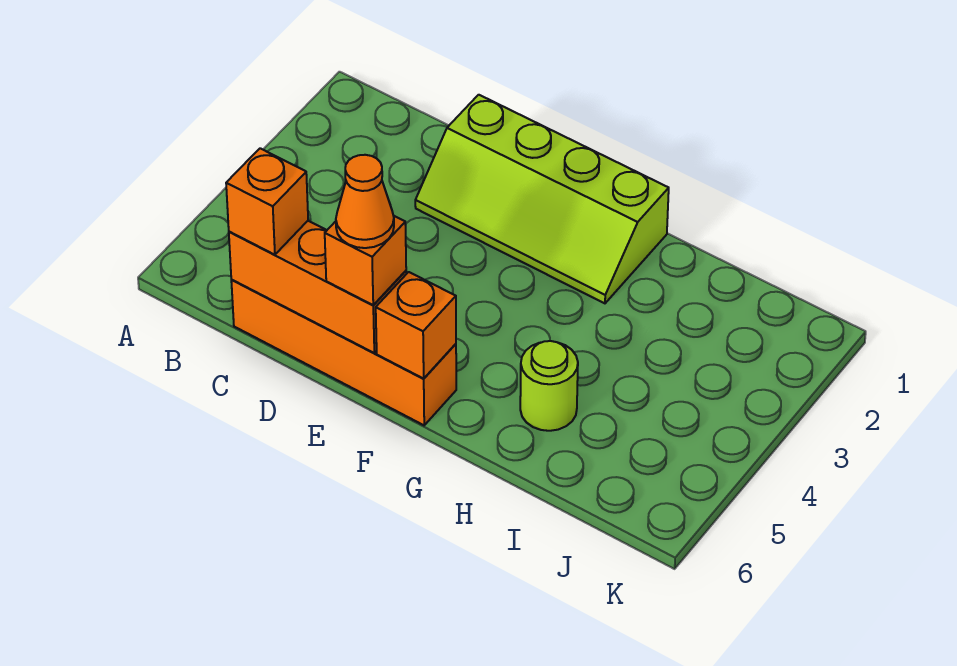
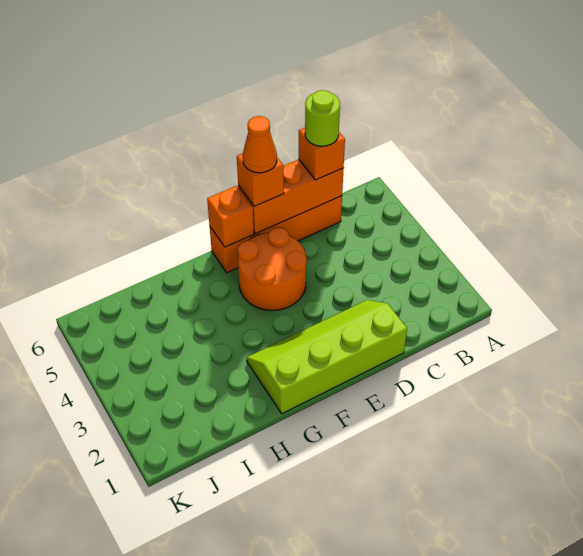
none -> orange round brick E4:F5 level 1
lime round brick H5 level 1 -> lime round brick C6 level 4

